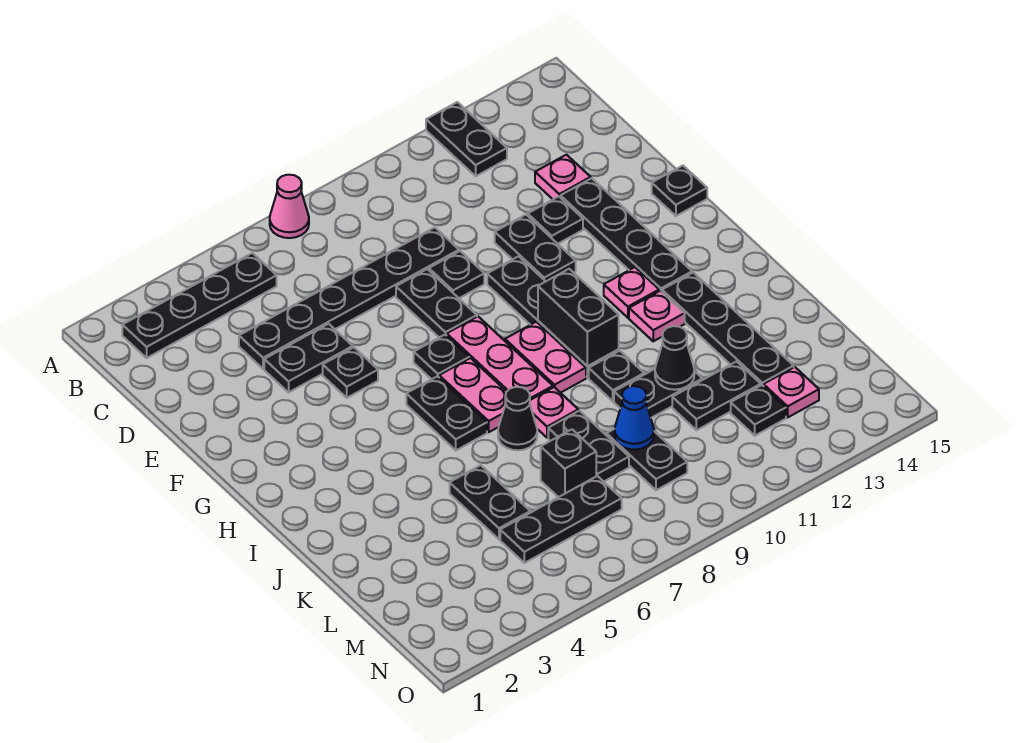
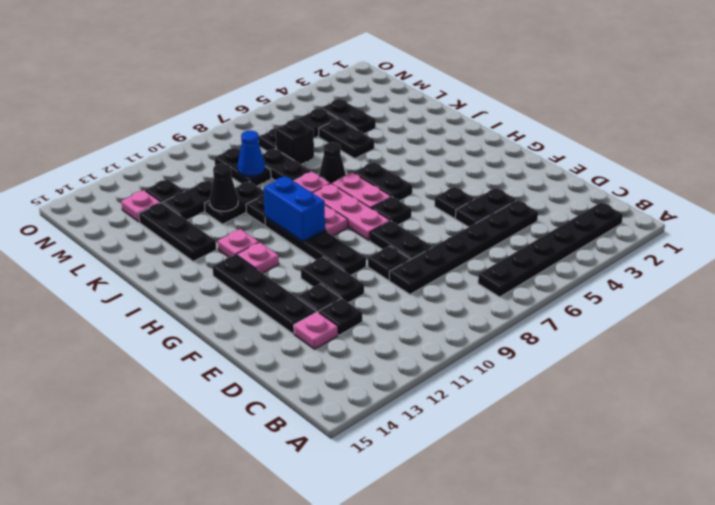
pink cone A7 level 1 -> none
black plate A12:B12 level 1 -> black plate L4:M4 level 1
black plate B2:B5 level 1 -> black plate B2:B7 level 1
black plate F15 level 1 -> black plate D12 level 1
black brick H10:I10 level 2 -> blue brick H10:I10 level 2
black plate I13:L13 level 1 -> black plate J13:L13 level 1

